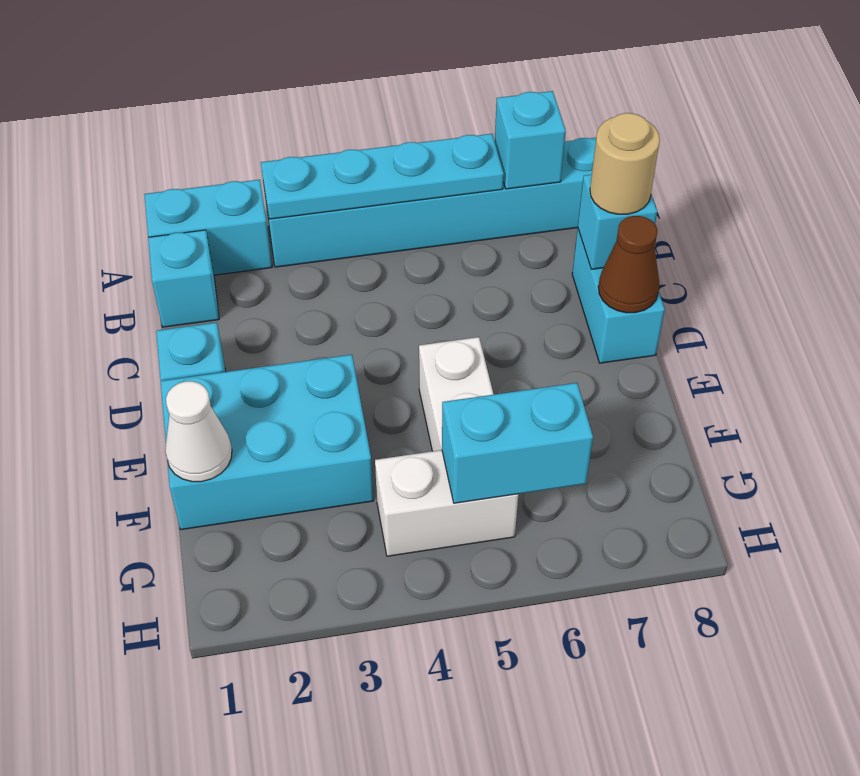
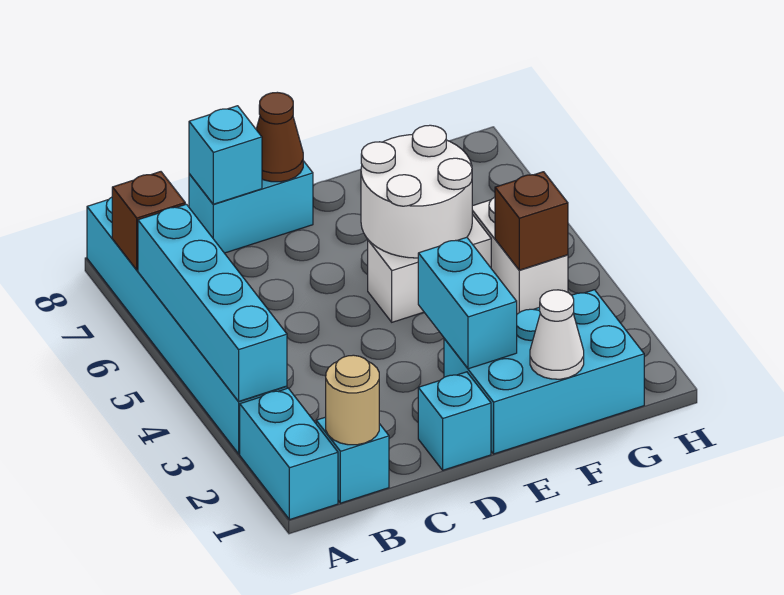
cyan plate A3:A6 level 2 -> cyan brick A3:A6 level 2
cyan brick A7 level 2 -> brown brick A7 level 2
tan round brick C8 level 3 -> tan round brick B1 level 2
cyan brick E1:F3 level 1 -> cyan brick E1:G2 level 1
none -> white round brick E5:F6 level 2
none -> brown brick G4 level 2
cyan brick G5:G6 level 2 -> cyan brick E2:E3 level 2

